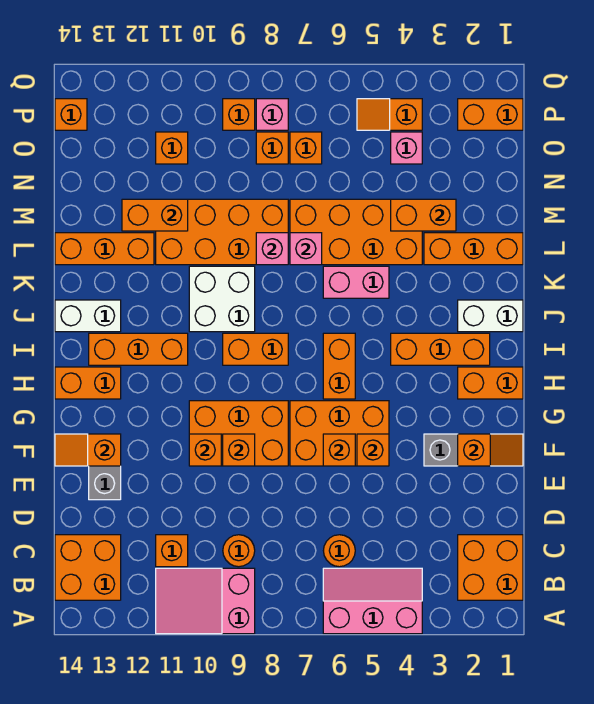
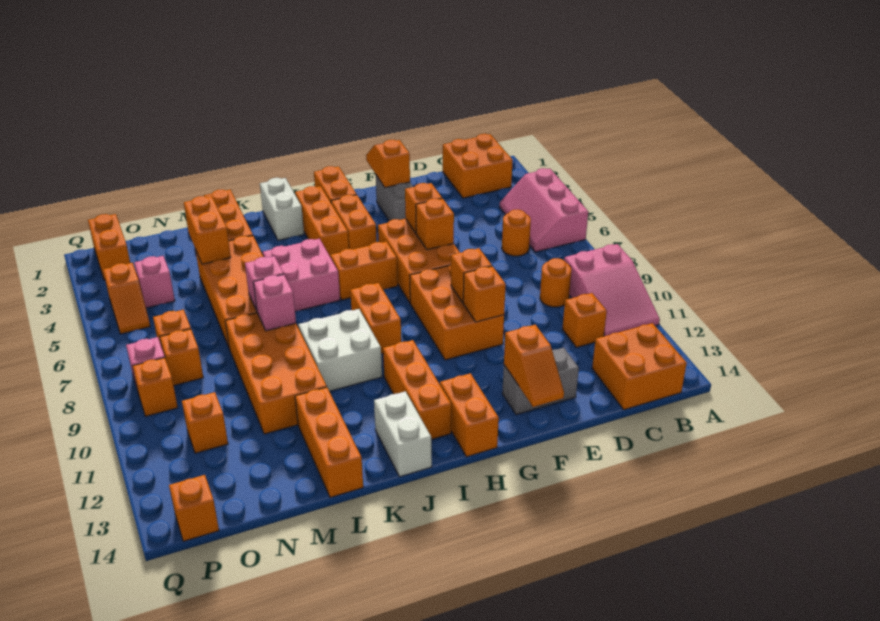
pink brick K5:K6 level 1 -> pink brick J5:K6 level 1
orange brick M11:M12 level 2 -> orange brick H3:H4 level 1

